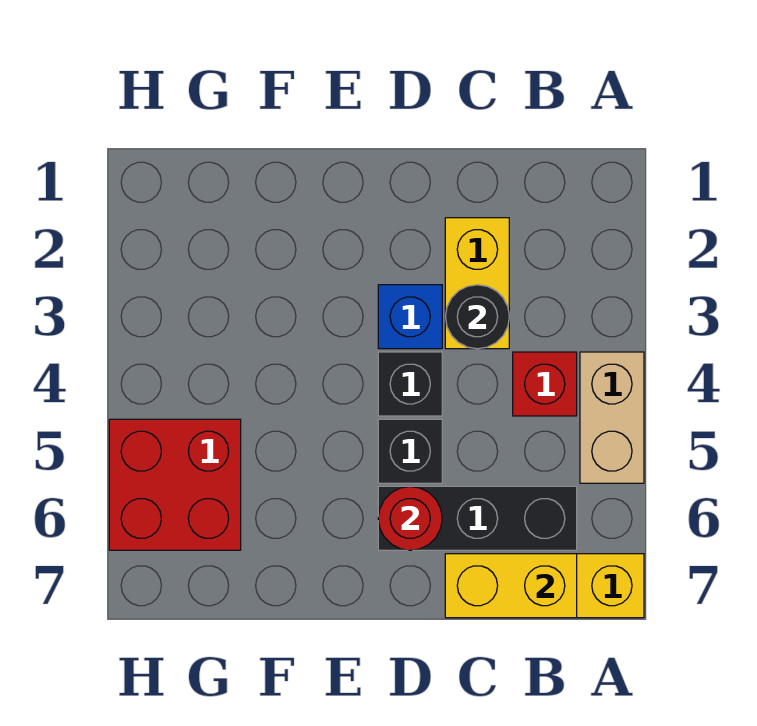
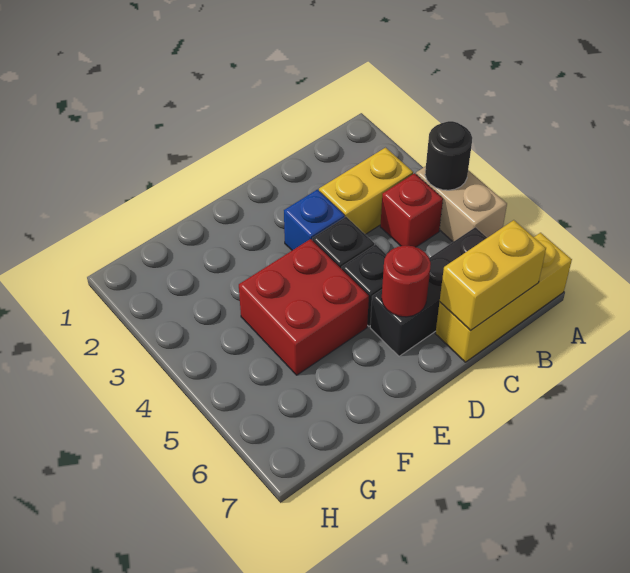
yellow brick C2:C3 level 1 -> yellow brick B3:C3 level 1
black round brick C3 level 2 -> black round brick A4 level 2
red brick G5:H6 level 1 -> red brick E4:F5 level 1

